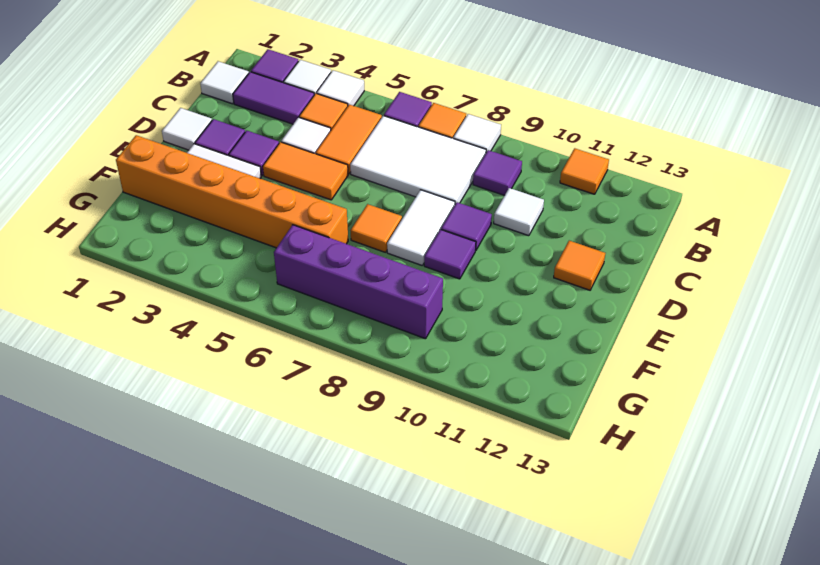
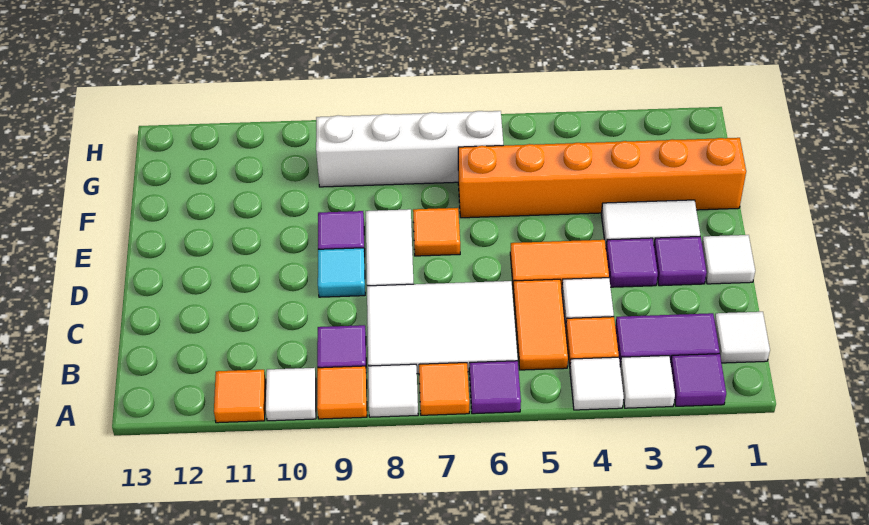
white tile C10 level 1 -> white tile A10 level 1
purple tile D9 level 1 -> cyan tile D9 level 1
orange tile D12 level 1 -> orange tile A9 level 1
purple brick G6:G9 level 1 -> white brick G6:G9 level 1

